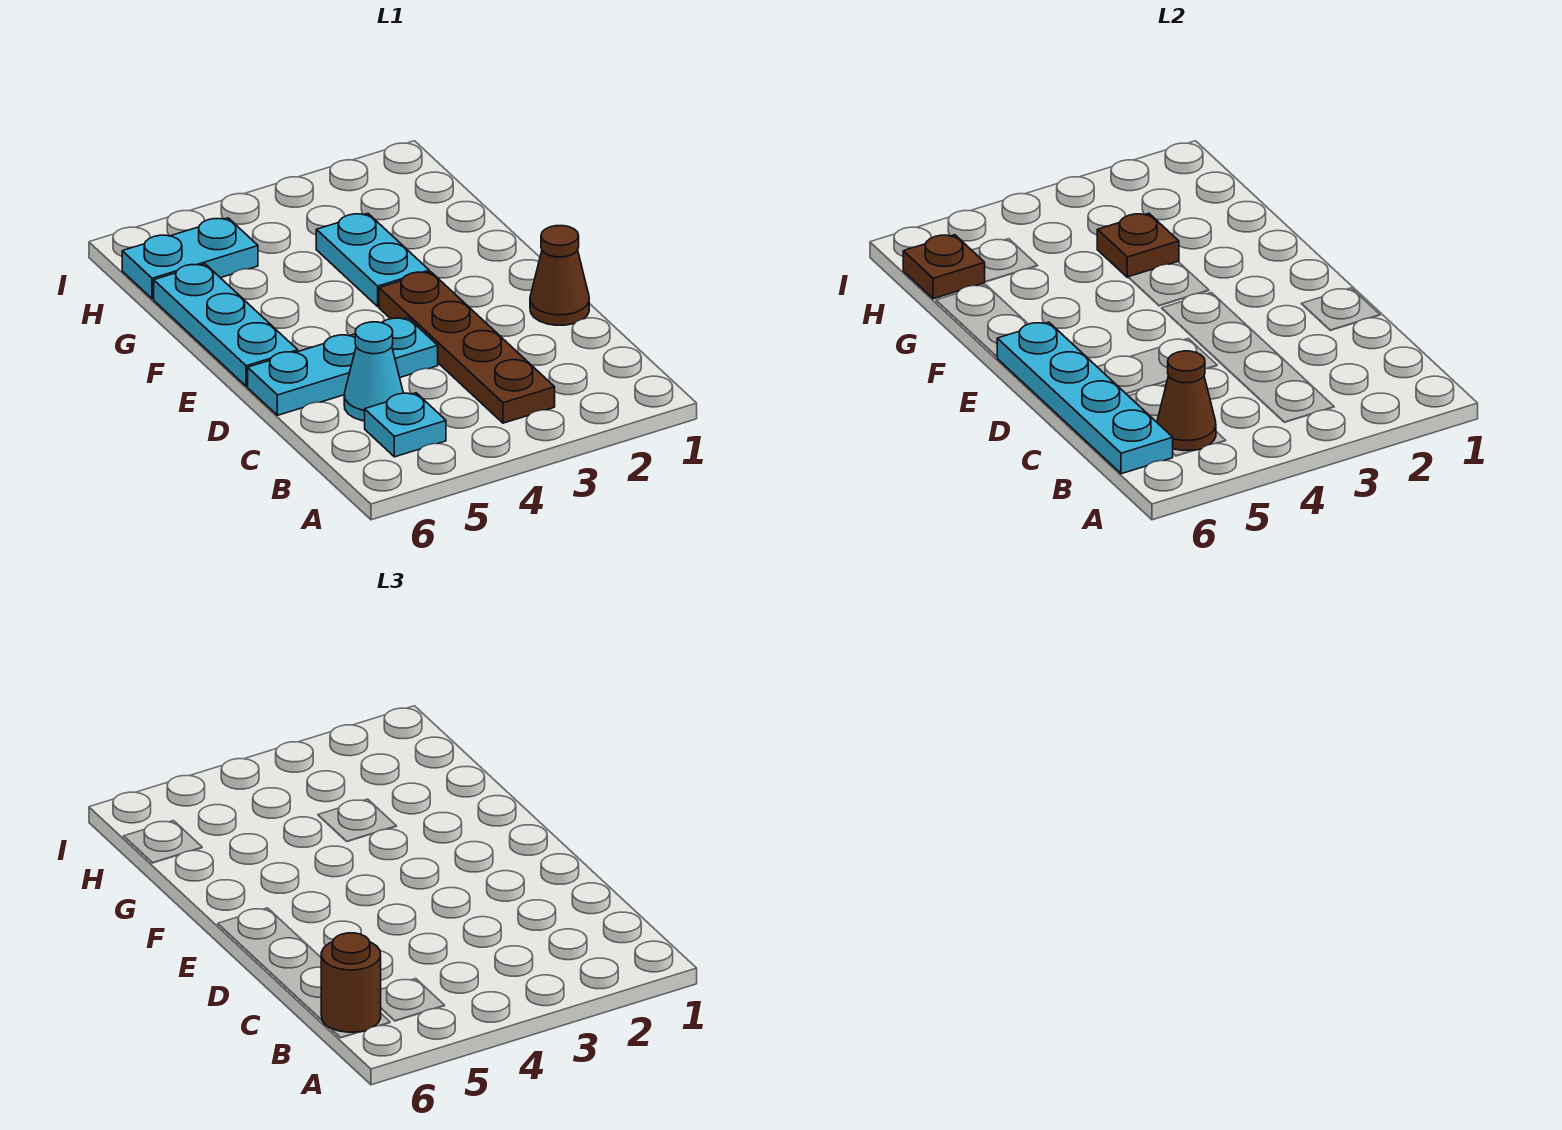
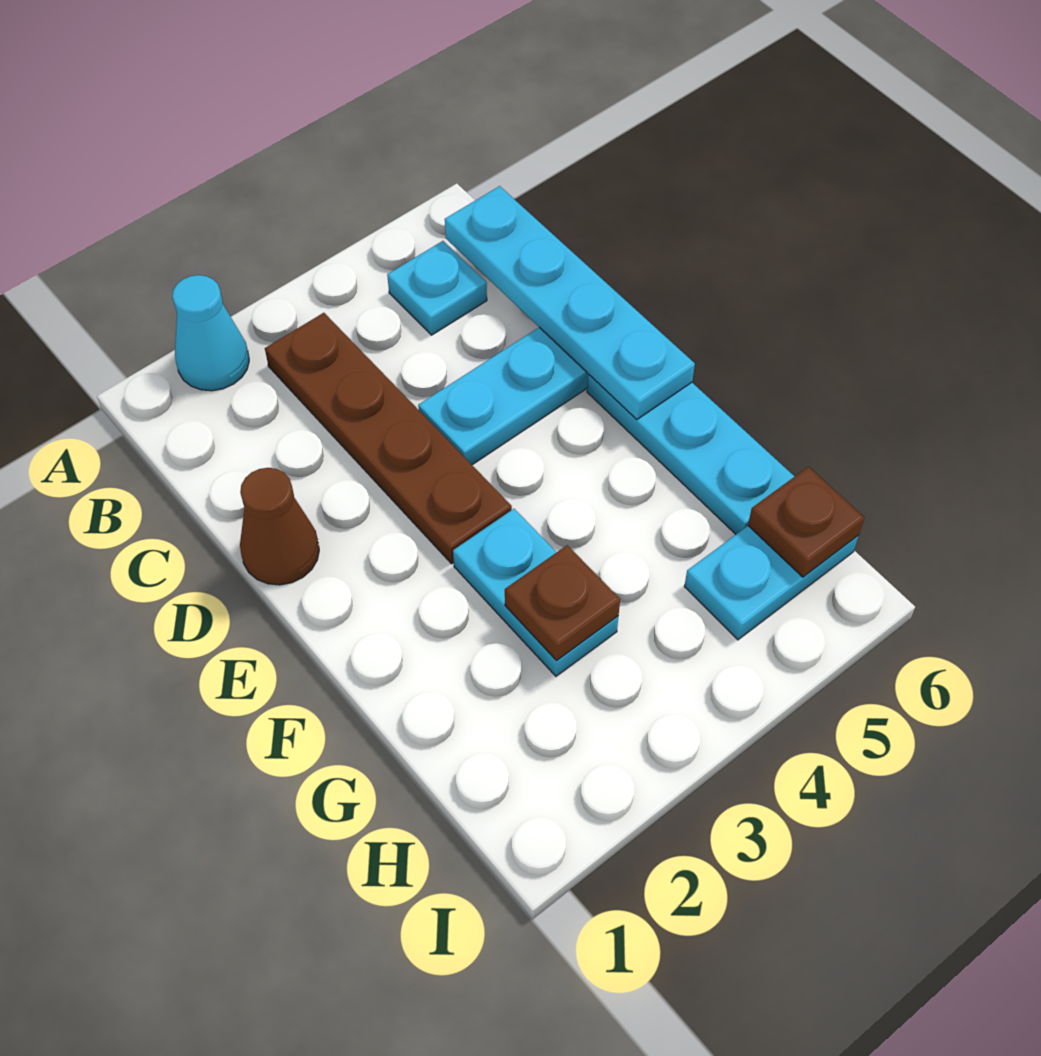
brown cone B5 level 2 -> none
brown round brick B6 level 3 -> none
cyan cone C5 level 1 -> cyan cone A2 level 1

